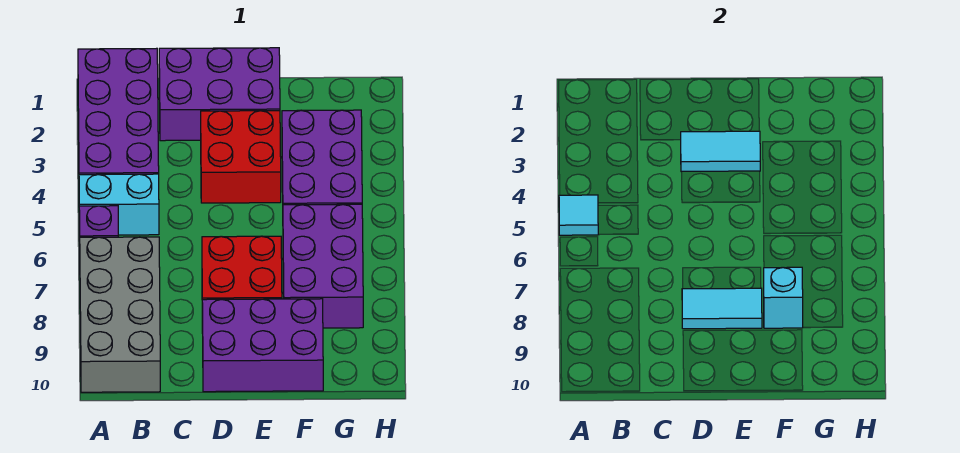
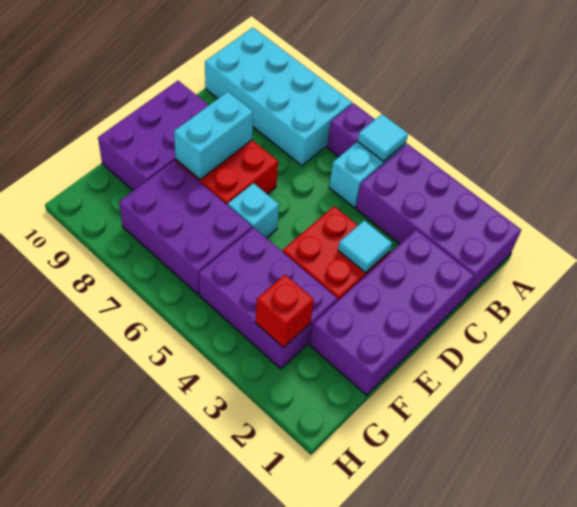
grey brick A7:B10 level 1 -> cyan brick A7:B10 level 1
purple brick C1:E2 level 1 -> purple brick C1:F2 level 1
cyan tile D3:E3 level 2 -> cyan tile D3 level 2
cyan tile D8:E8 level 2 -> cyan brick D8:E8 level 2
cyan brick F8 level 2 -> cyan brick E6 level 1
none -> red brick G3 level 2

